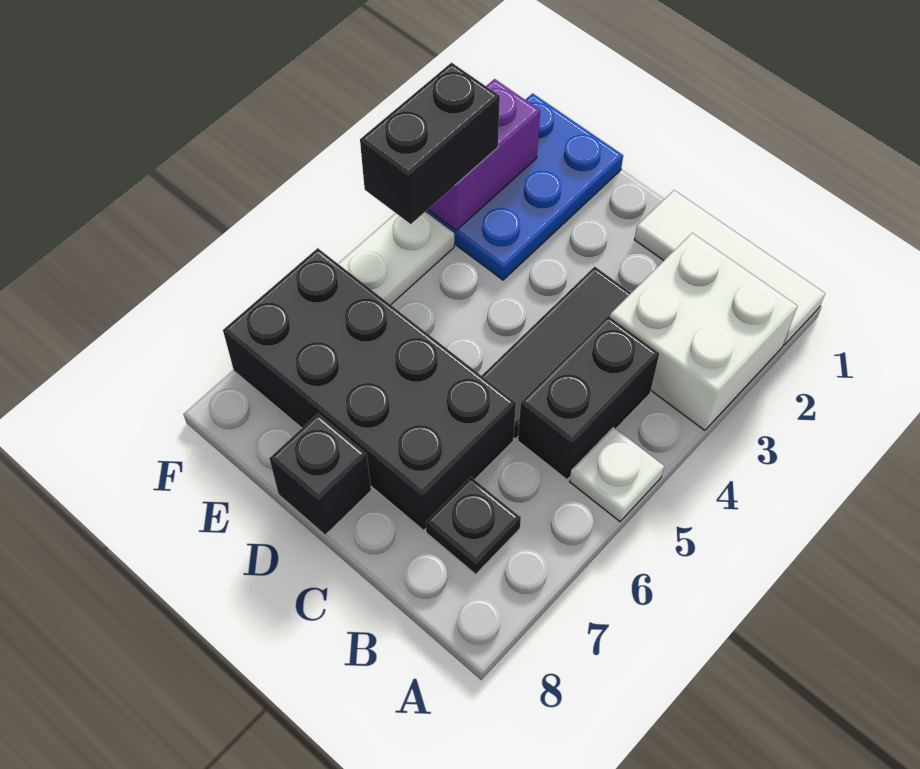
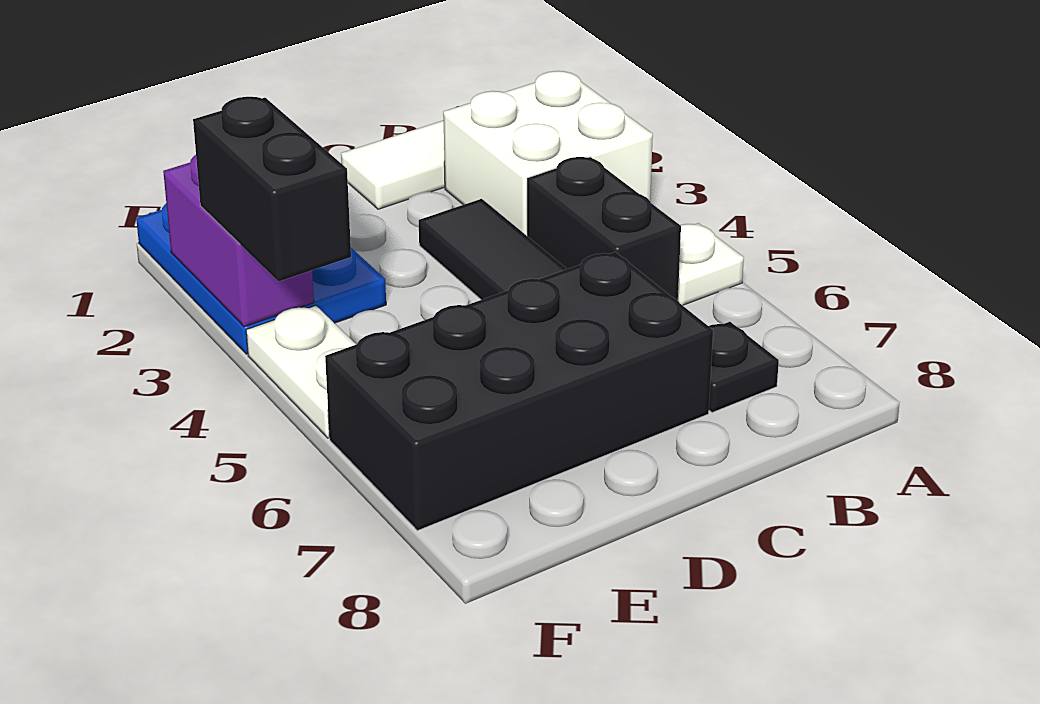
black brick D8 level 1 -> none

